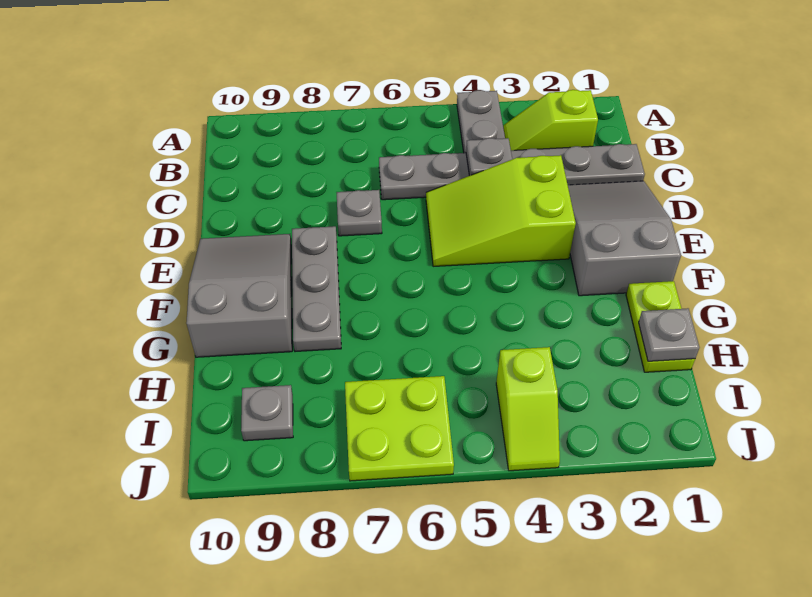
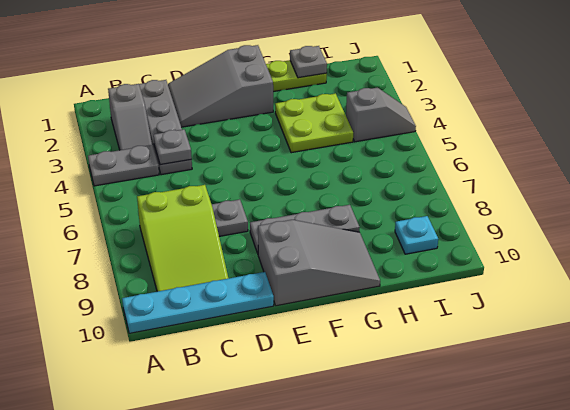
none -> cyan plate A10:D10 level 1
lime slope B2:B3 level 1 top 2 -> grey slope B2:B3 level 1 top 2
grey plate C1:C6 level 1 -> grey plate C1:C4 level 1
lime slope D3:E5 level 1 top 3 -> lime slope B7:C9 level 1 top 7
grey slope E9:G10 level 1 top G -> grey slope E9:G10 level 1 top E
lime slope I4:J4 level 1 top I -> grey slope I4:J4 level 1 top I
lime plate I6:J7 level 1 -> lime plate G3:H4 level 1
grey plate I9 level 1 -> cyan plate I9 level 1

